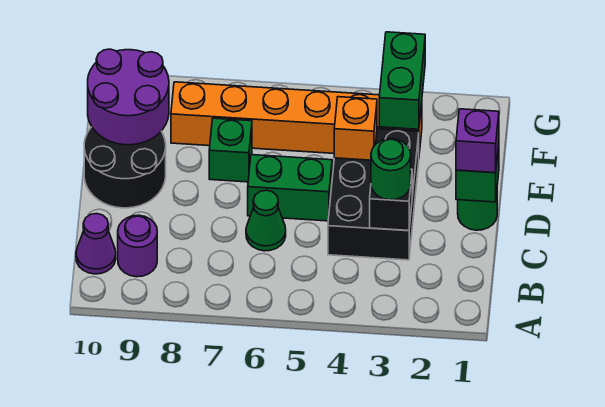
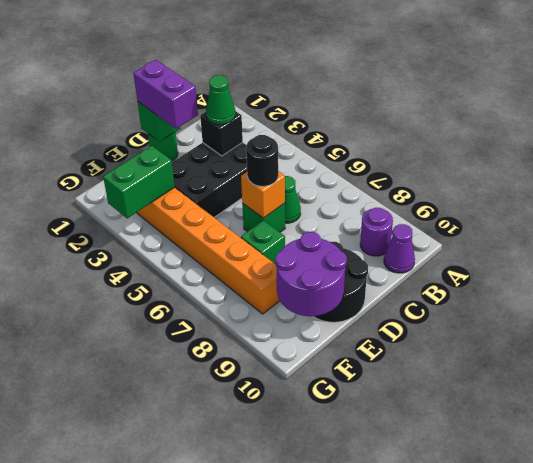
green round brick C3 level 3 -> green cone C3 level 3
purple brick D1 level 3 -> purple brick D1:D2 level 3
green brick D5:D6 level 1 -> green brick D6 level 1
none -> black round brick D6 level 3
orange brick E4 level 2 -> orange brick D6 level 2

